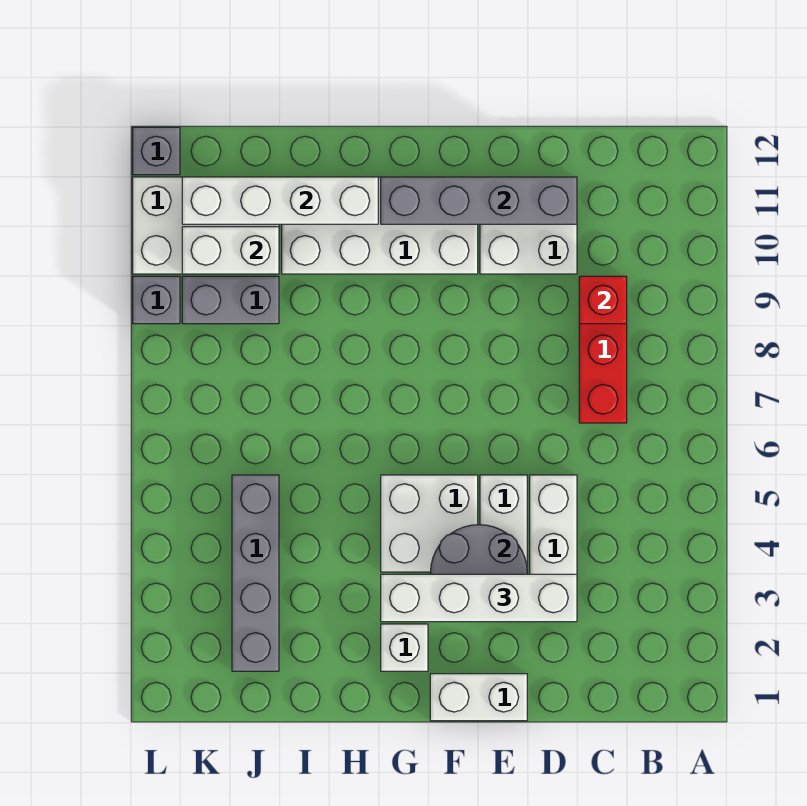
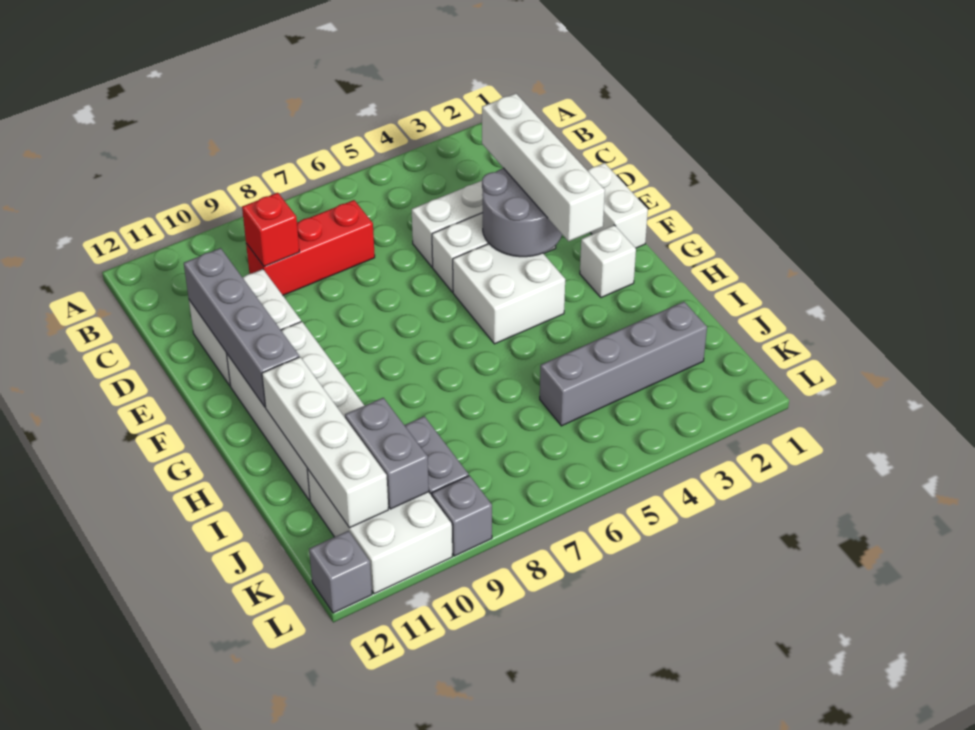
white brick J10:K10 level 2 -> grey brick J10:K10 level 2

